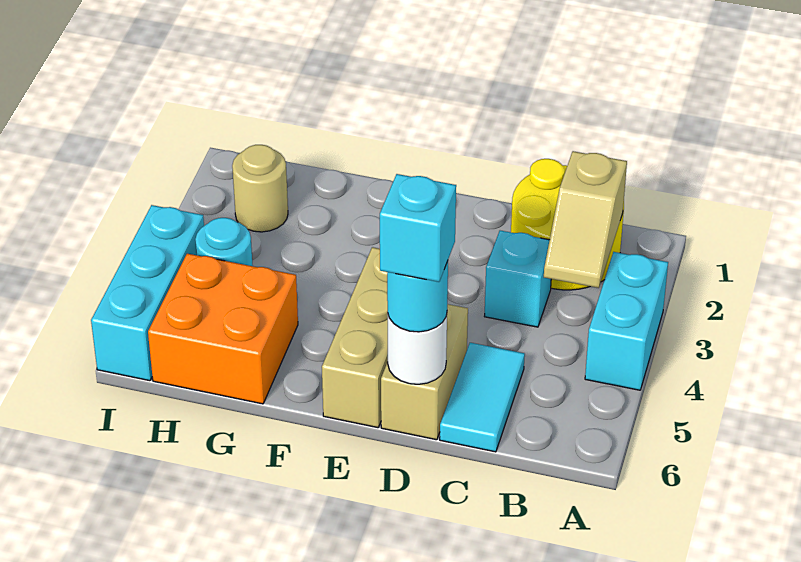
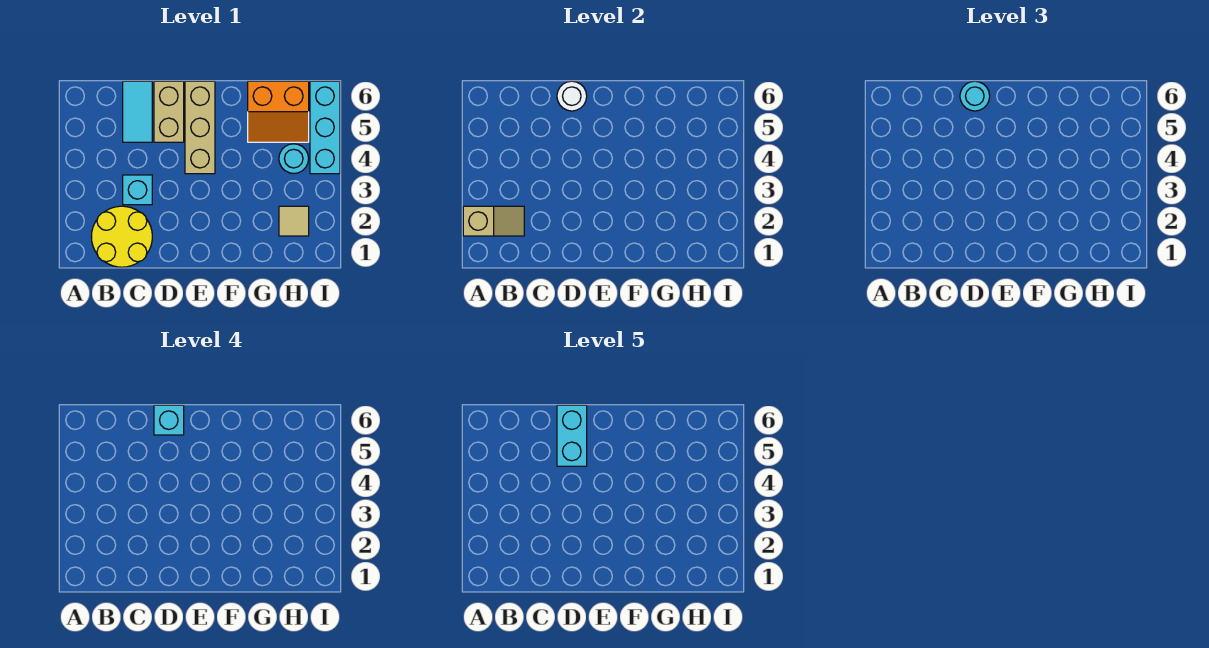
cyan brick A3:A4 level 1 -> cyan brick D5:D6 level 5
tan slope B2:B3 level 2 top 2 -> tan slope A2:B2 level 2 top A
orange brick G5:H6 level 1 -> orange slope G5:H6 level 1 top 6
tan round brick H2 level 1 -> tan tile H2 level 1

